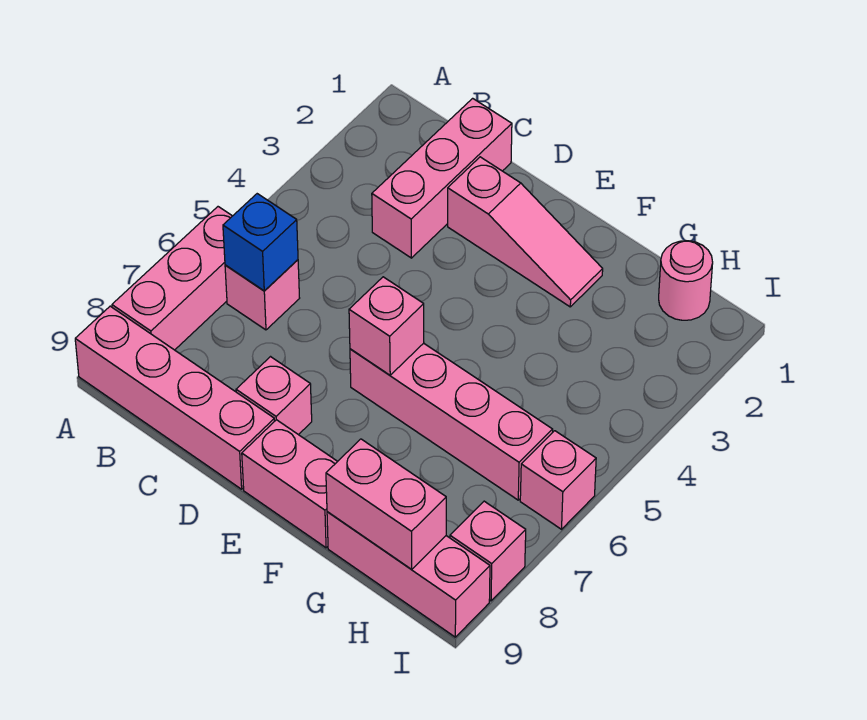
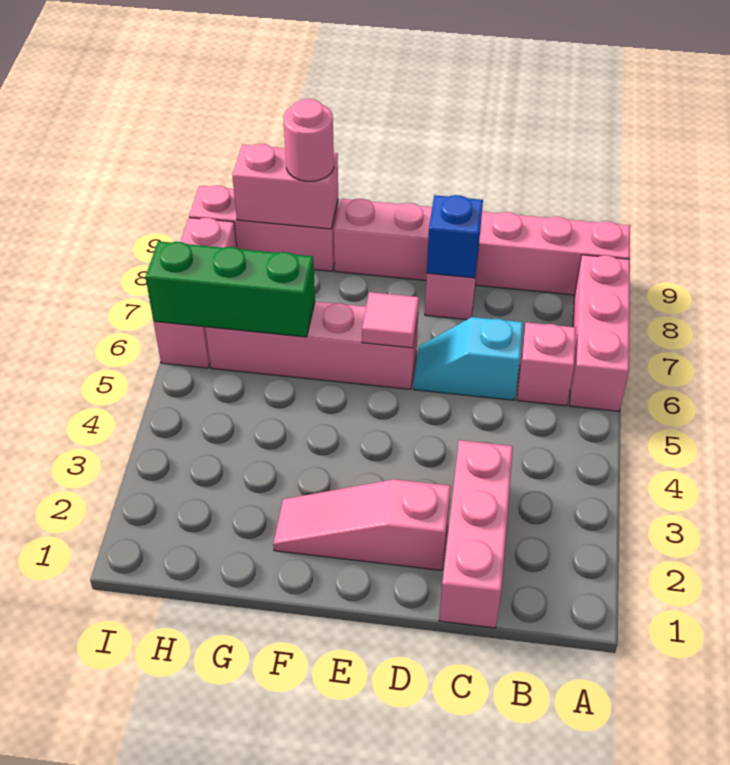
blue brick B6 level 2 -> blue brick D8 level 2
none -> cyan slope C6:D6 level 1 top C
pink brick E6 level 2 -> pink tile E6 level 2
none -> green brick G6:I6 level 2
pink round brick H1 level 1 -> pink round brick G9 level 3

